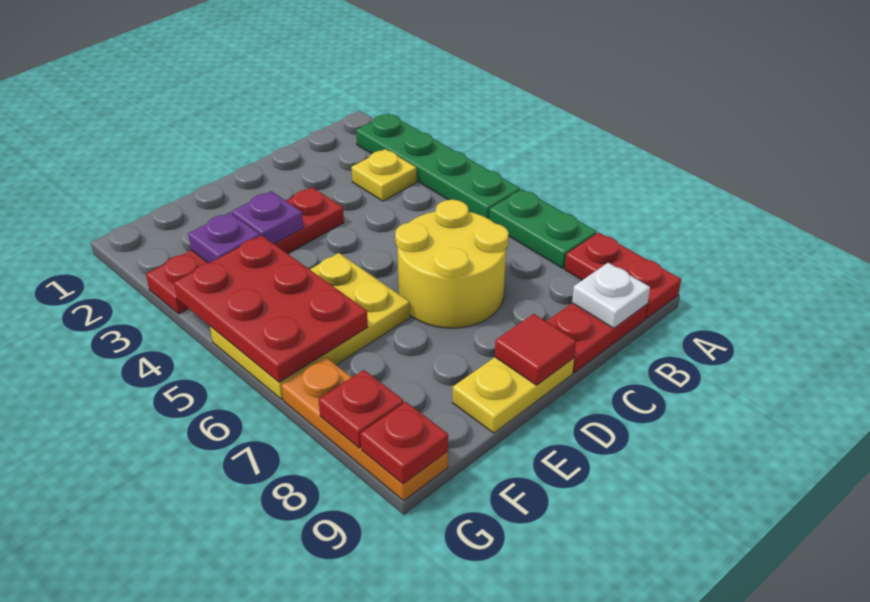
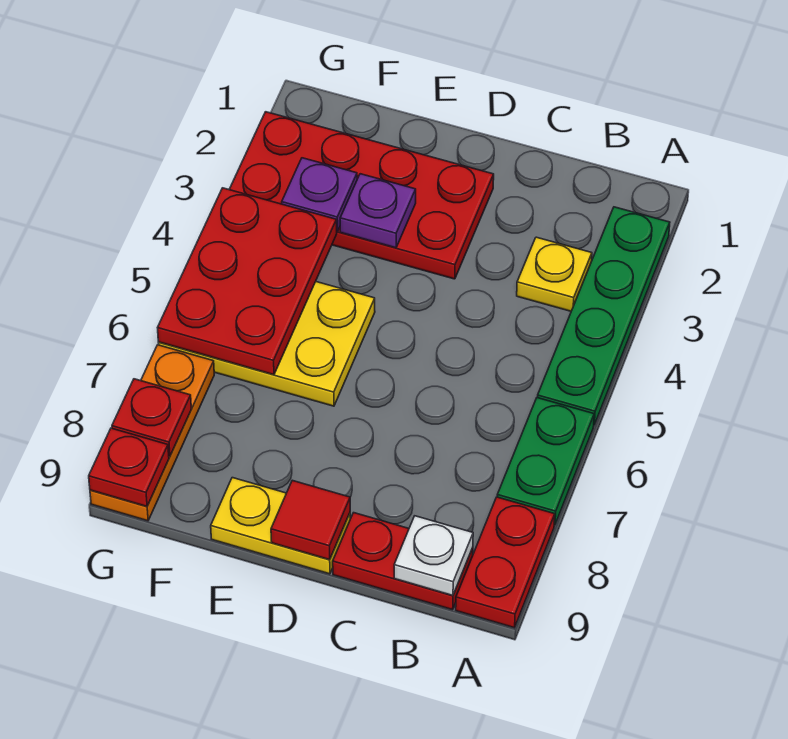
yellow round brick C6:D7 level 1 -> none
red plate D3:G3 level 1 -> red plate D2:G3 level 1

